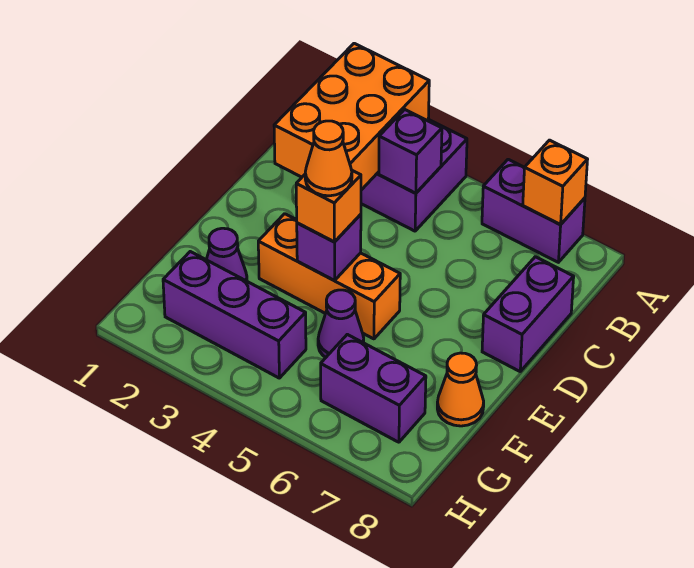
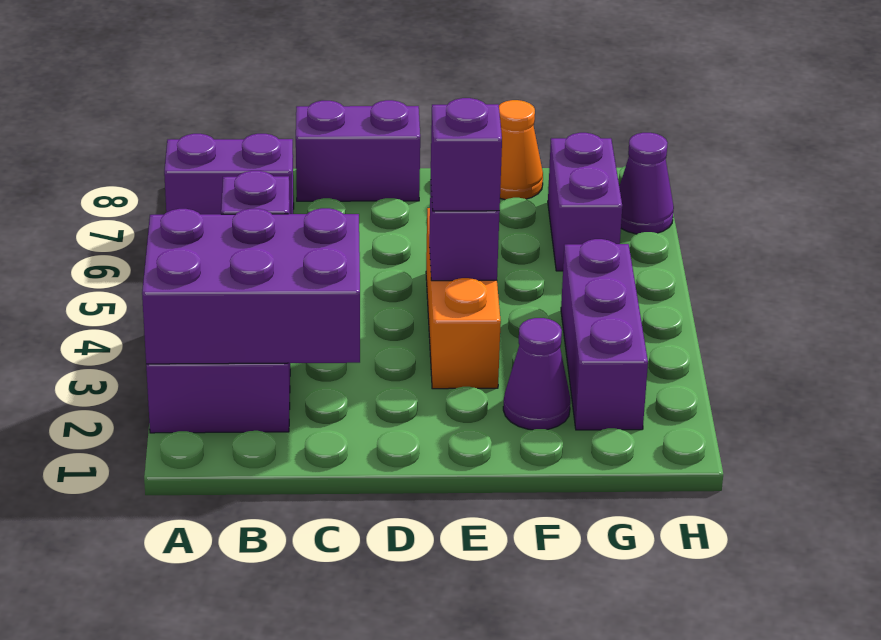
orange brick A2:C3 level 2 -> purple brick A2:C3 level 2
purple brick A6:A7 level 1 -> purple brick A7:B7 level 1
orange brick A7 level 2 -> none
orange brick E4 level 3 -> purple brick E4 level 3
orange cone E4 level 4 -> none
purple cone F5 level 1 -> purple cone H7 level 1

